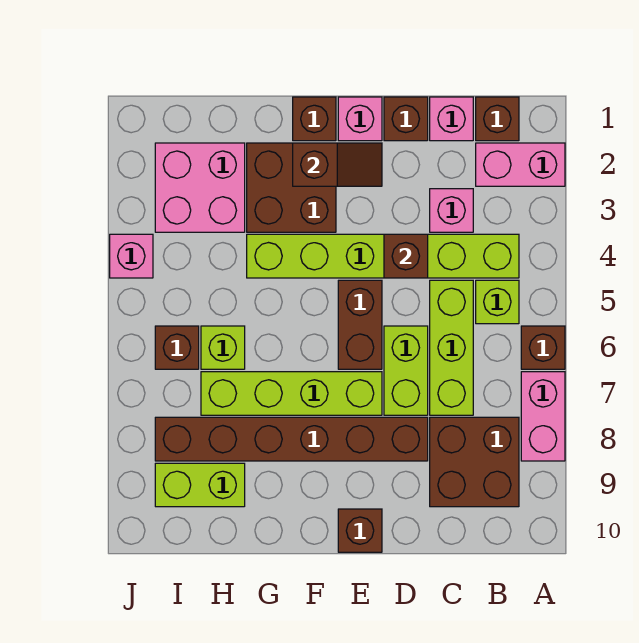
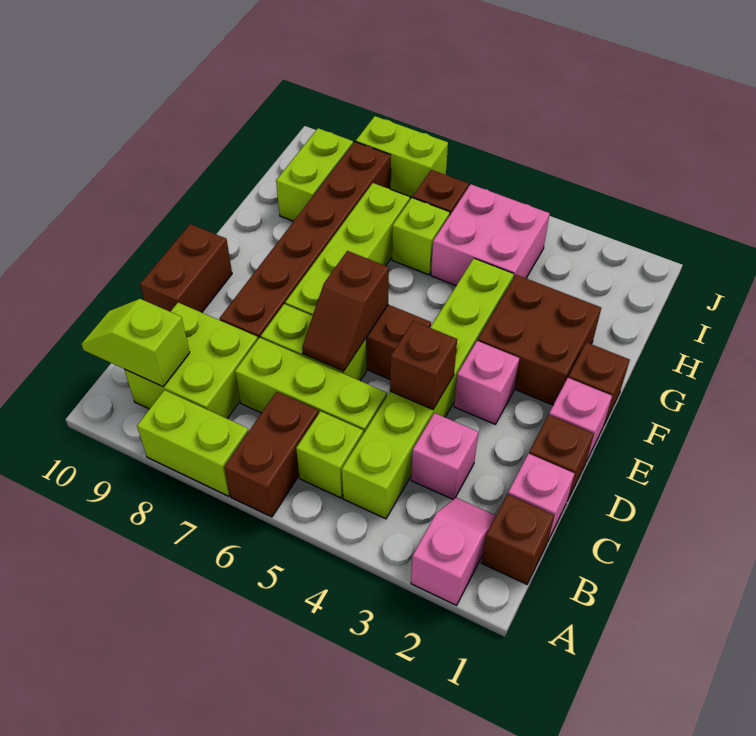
pink brick A2:B2 level 1 -> pink slope A2:B2 level 1 top A
brown brick A6 level 1 -> brown brick A6:B6 level 1
pink brick A7:A8 level 1 -> lime brick A7:A8 level 1
brown brick B8:C9 level 1 -> lime brick B8:C9 level 1
none -> lime slope B9:B10 level 2 top 9
brown slope E2:F2 level 2 top F -> brown slope D6:E6 level 2 top E
brown brick E10 level 1 -> brown brick D10:E10 level 1
pink brick H2:I3 level 1 -> pink brick H4:I5 level 1
pink brick J4 level 1 -> pink brick E3 level 1
none -> lime brick J7:J8 level 1

